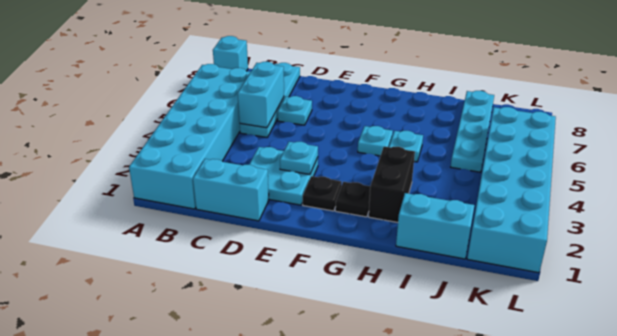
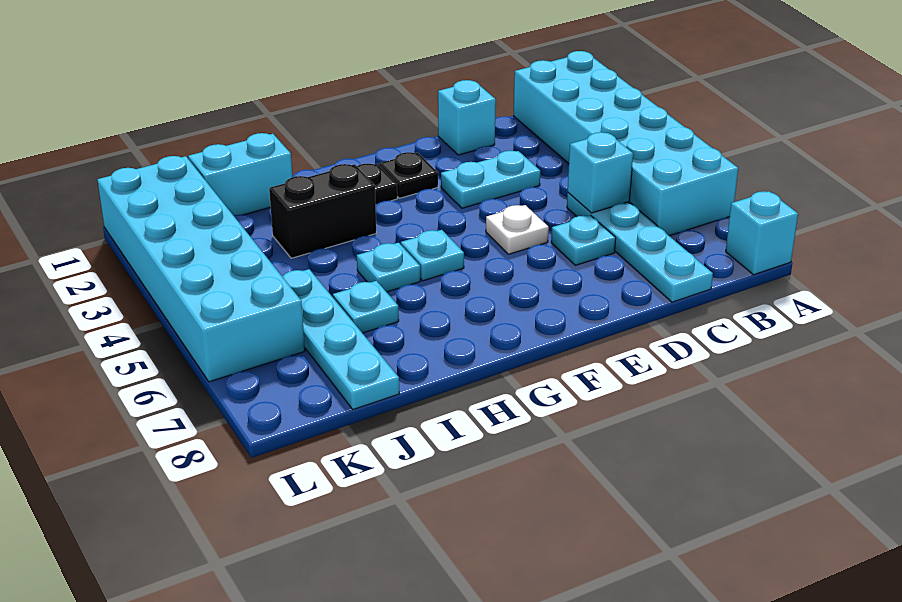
cyan brick C1:D1 level 1 -> cyan brick D1 level 1
cyan brick C5:C6 level 2 -> cyan brick C5 level 2
cyan plate D2:E3 level 1 -> cyan plate D3:E3 level 1
cyan plate E3 level 2 -> cyan plate I6 level 1
none -> white plate E5 level 1
black brick H2:H3 level 1 -> black brick H3:I3 level 1

